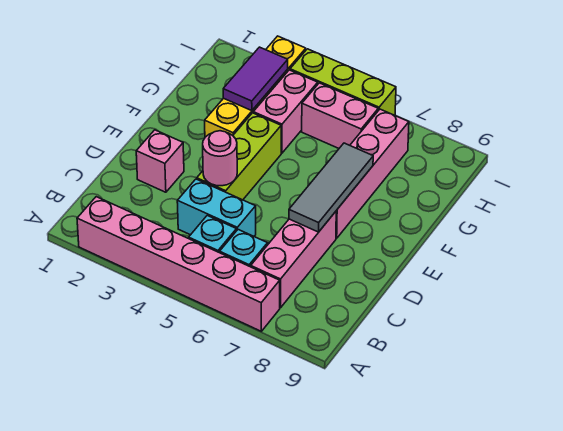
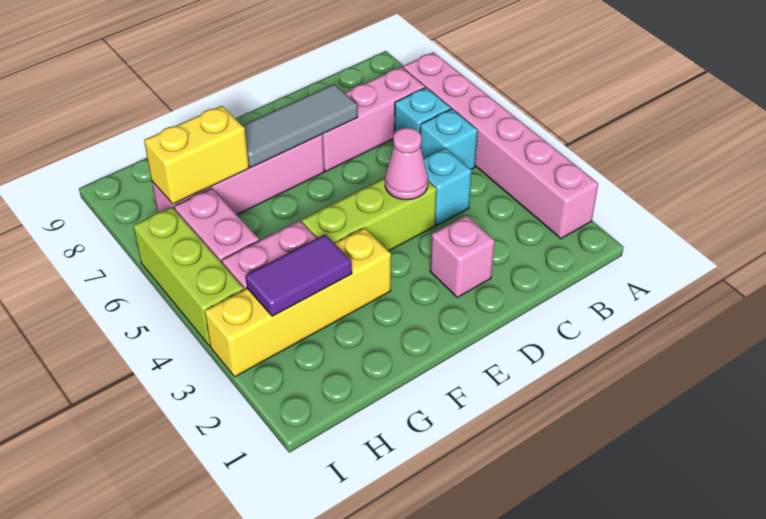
cyan brick C4:C5 level 1 -> cyan brick C4 level 1
pink round brick D4 level 2 -> pink cone D4 level 2
none -> yellow brick G7:H7 level 2

